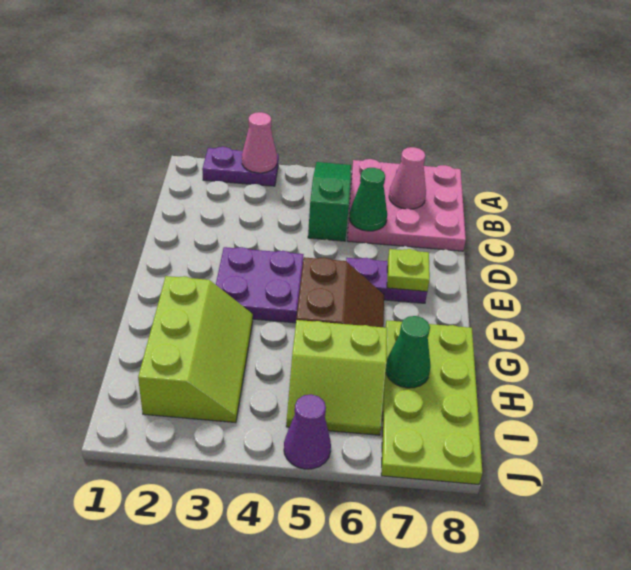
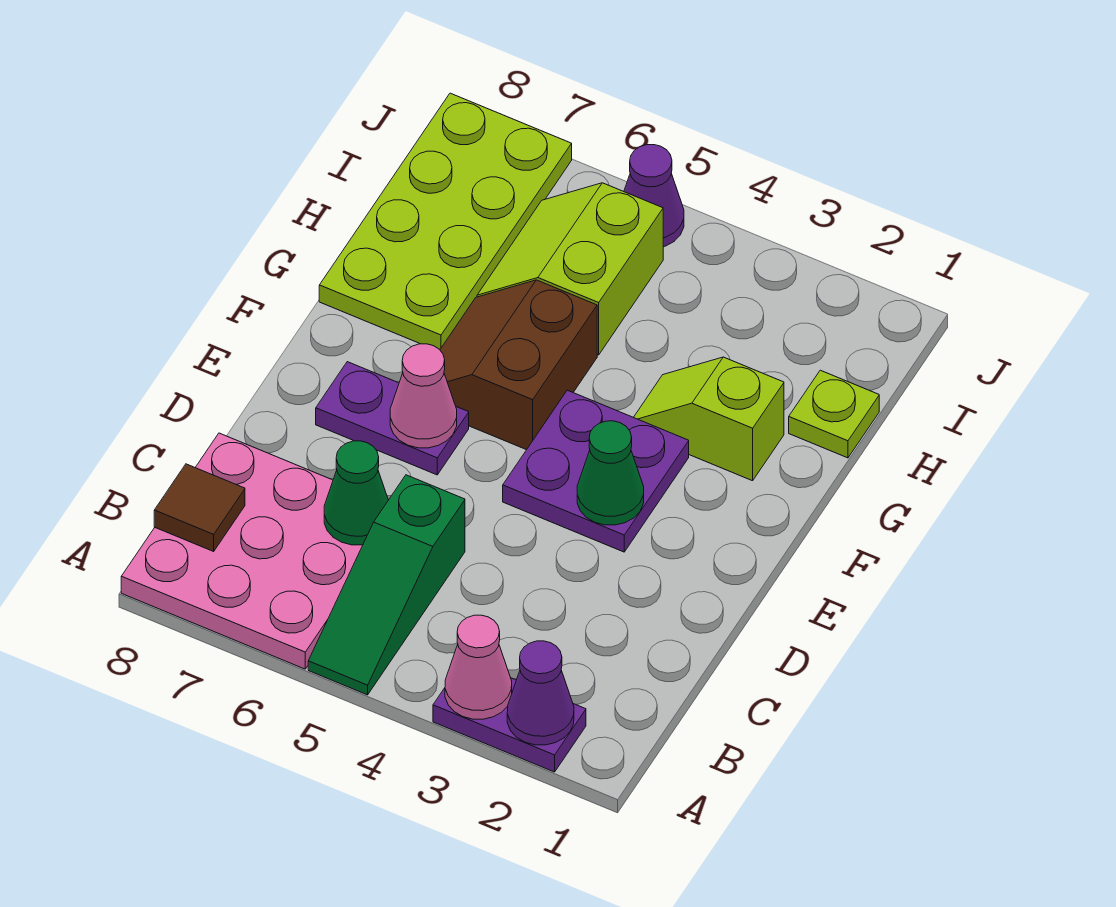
none -> purple cone A2 level 2
pink cone B7 level 2 -> pink cone E6 level 2
none -> brown tile B8 level 2
lime plate E7 level 2 -> lime plate H1 level 1
lime slope G2:I3 level 1 top 2 -> lime slope G2:G3 level 1 top 2
lime slope H5:I6 level 1 top H -> lime slope H5:I6 level 1 top 5
green cone H7 level 2 -> green cone E3 level 2

